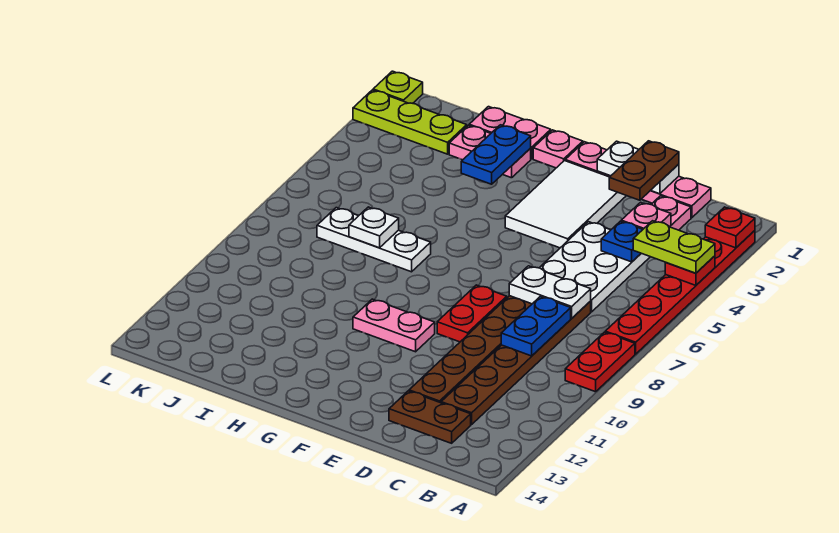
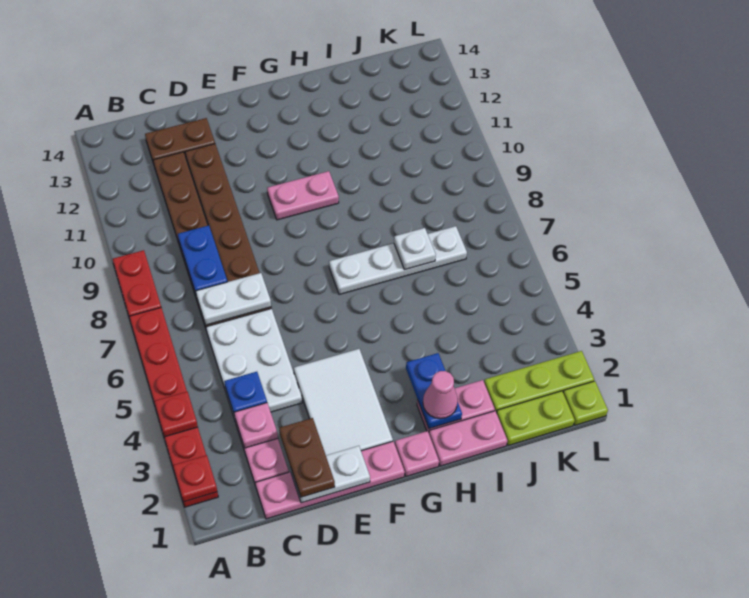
lime plate A4:B4 level 3 -> lime plate J1:K1 level 1
red plate E8:E9 level 1 -> none
none -> pink cone H2 level 3
white plate H7:J7 level 1 -> white plate G7:J7 level 1

